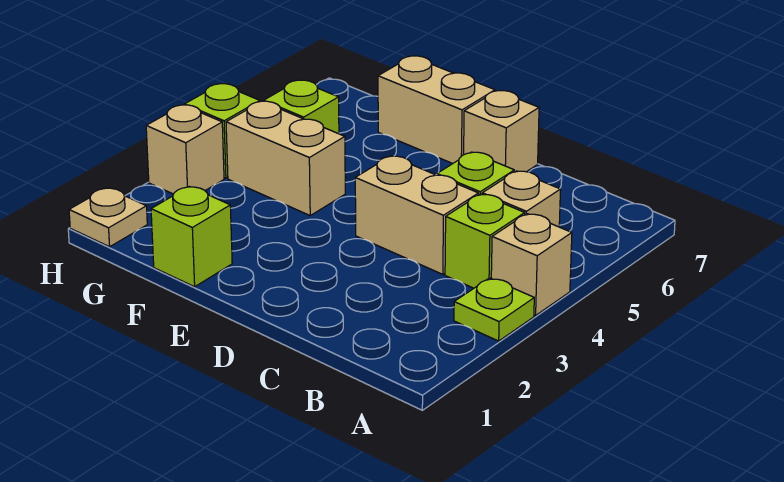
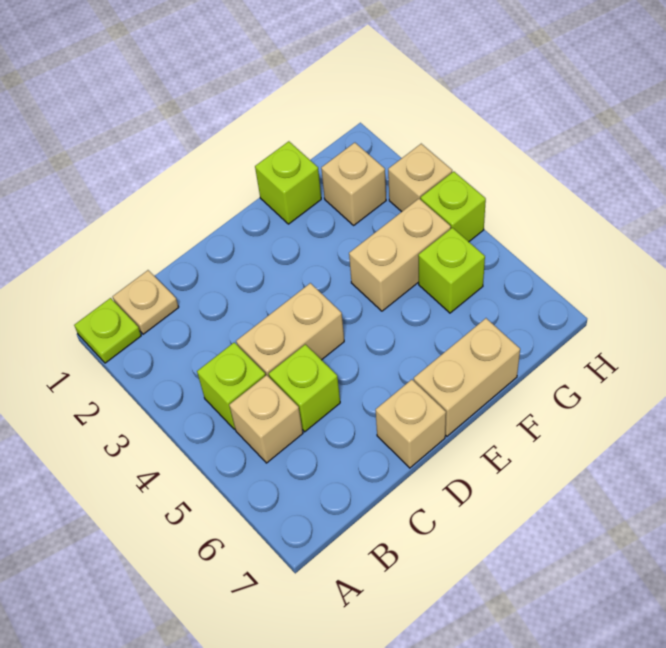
lime plate A3 level 1 -> lime plate A1 level 1
tan brick A4 level 1 -> tan brick G2 level 1
tan plate H1 level 1 -> tan plate B1 level 1

